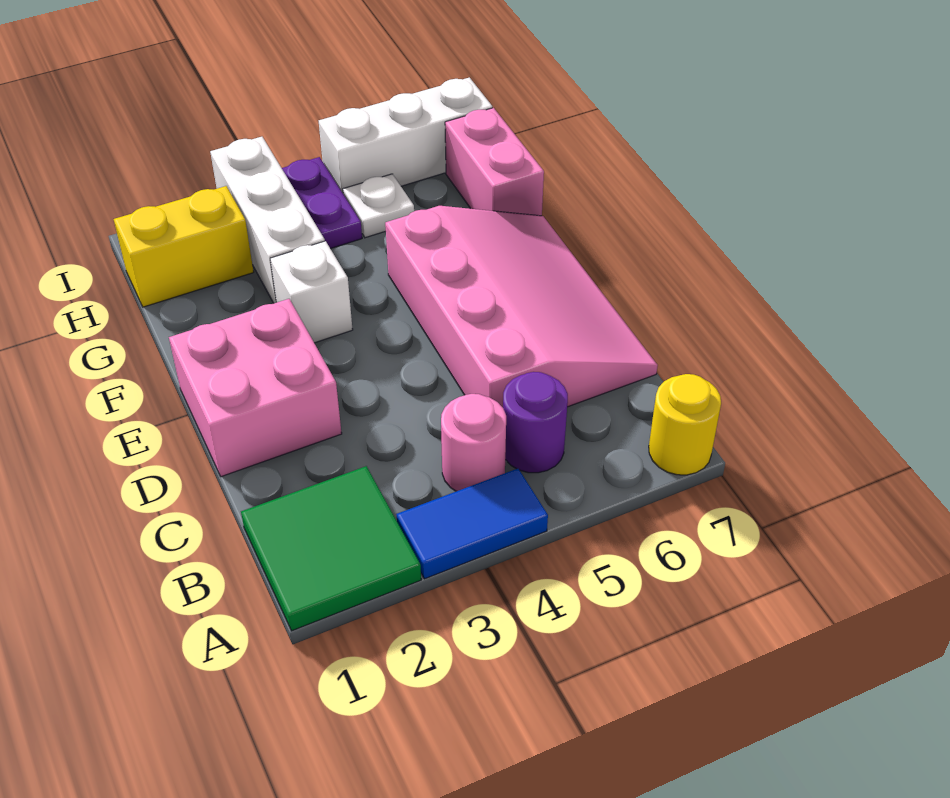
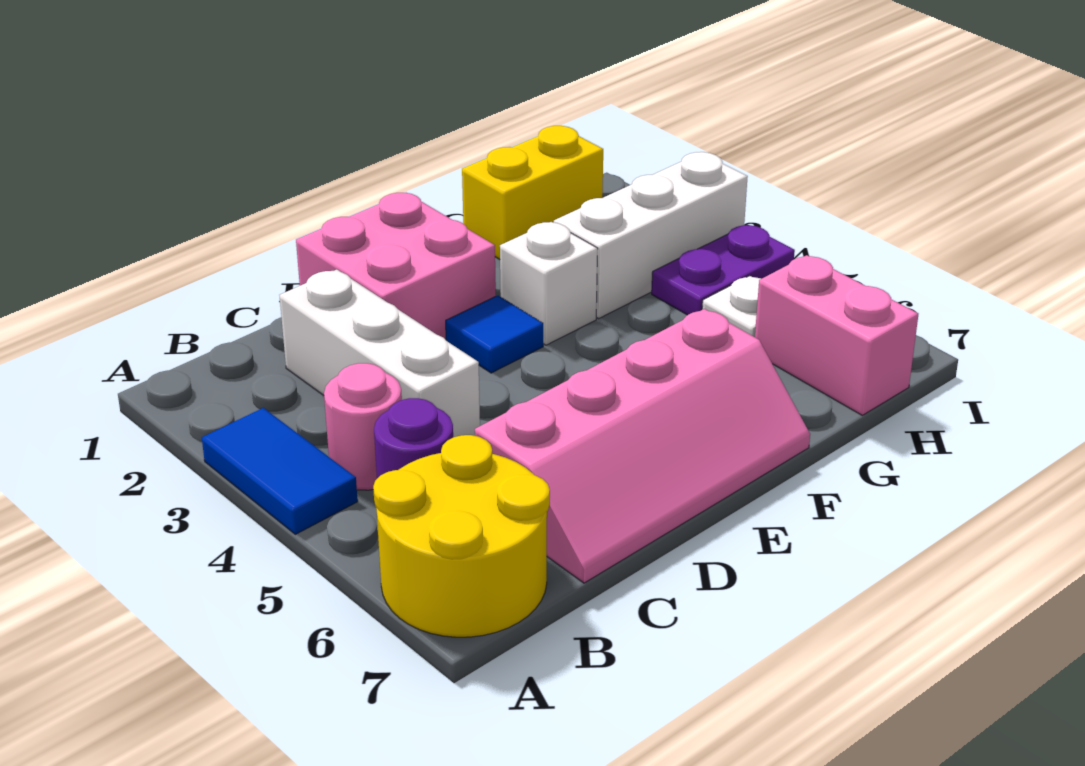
green tile A1:B2 level 1 -> none
yellow round brick A7 level 1 -> yellow round brick A6:B7 level 1
pink slope C5:F7 level 1 top 5 -> pink slope C6:F7 level 1 top 6
none -> blue tile E3 level 1
pink brick G7:H7 level 1 -> pink brick H6:H7 level 1
yellow brick H1:H2 level 1 -> yellow brick G1:H1 level 1
white brick I5:I7 level 1 -> white brick C2:C4 level 1

